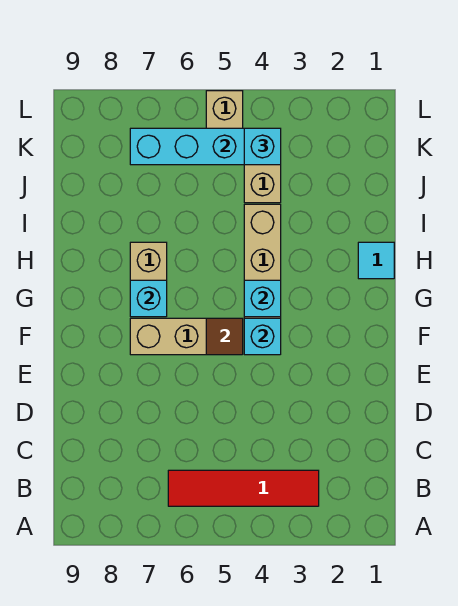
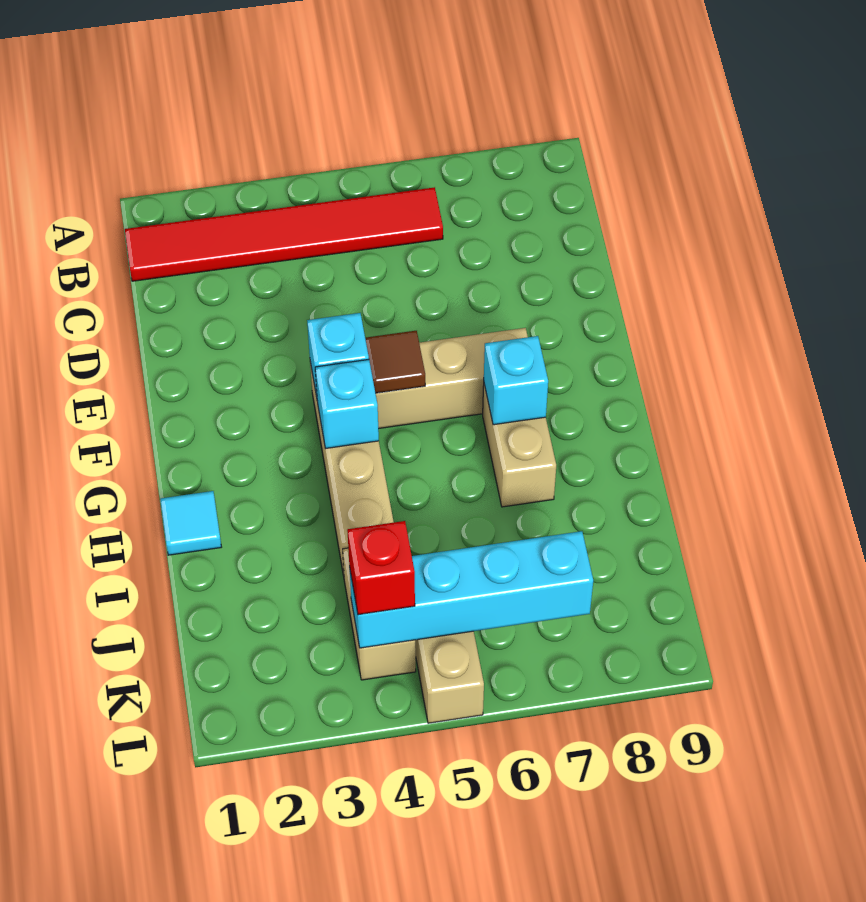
red tile B3:B6 level 1 -> red tile B1:B6 level 1
cyan brick K4 level 3 -> red brick K4 level 3

